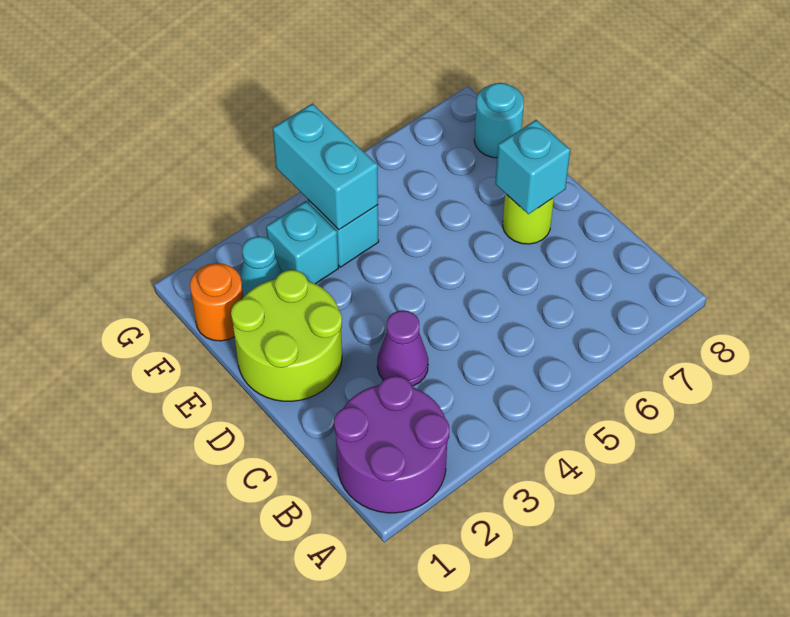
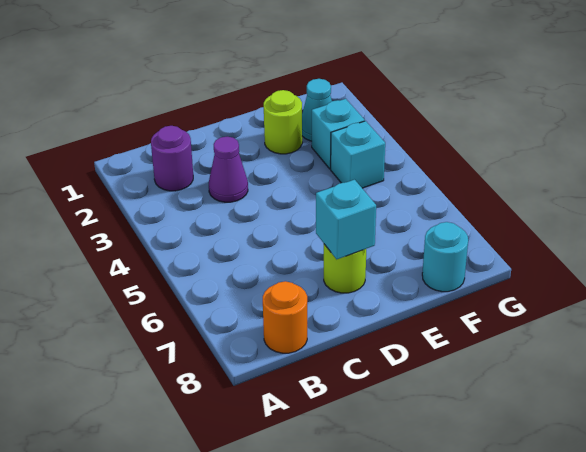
purple round brick A1:B2 level 1 -> purple round brick B2 level 1
lime round brick D1:E2 level 1 -> lime round brick E2 level 1
orange round brick F1 level 1 -> orange round brick B8 level 1
cyan brick F4:G4 level 2 -> none

